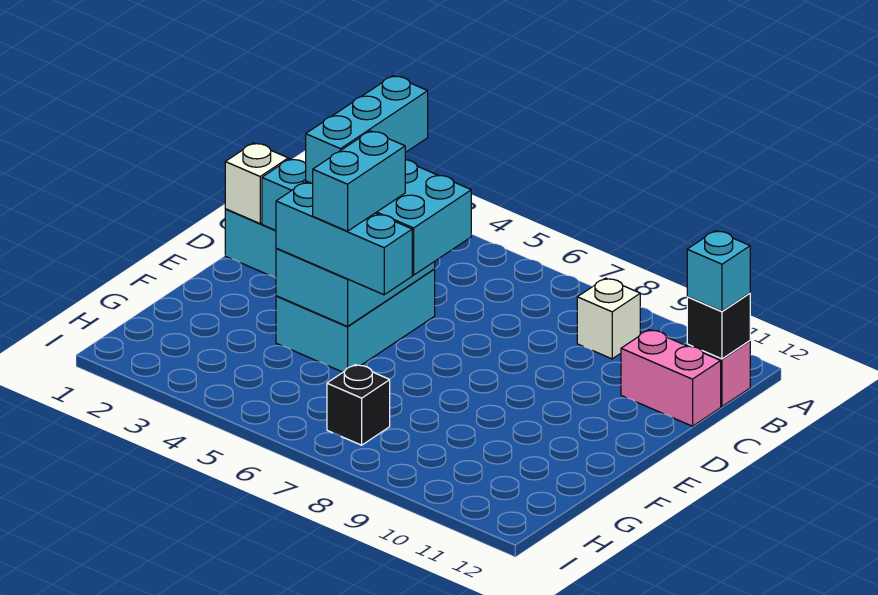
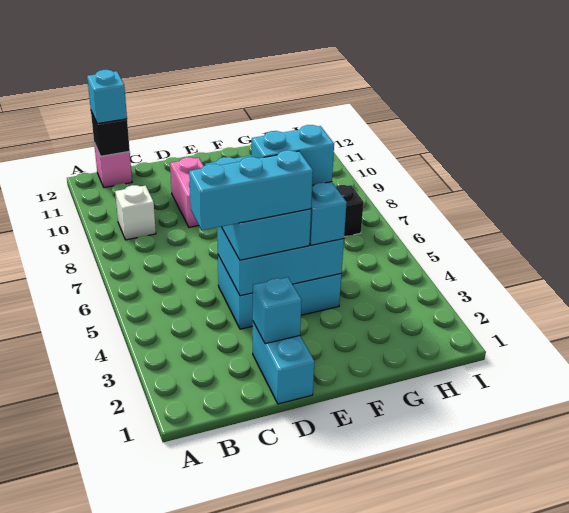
pink brick C11:C12 level 1 -> pink brick D9:D10 level 1
white brick D1 level 2 -> none

